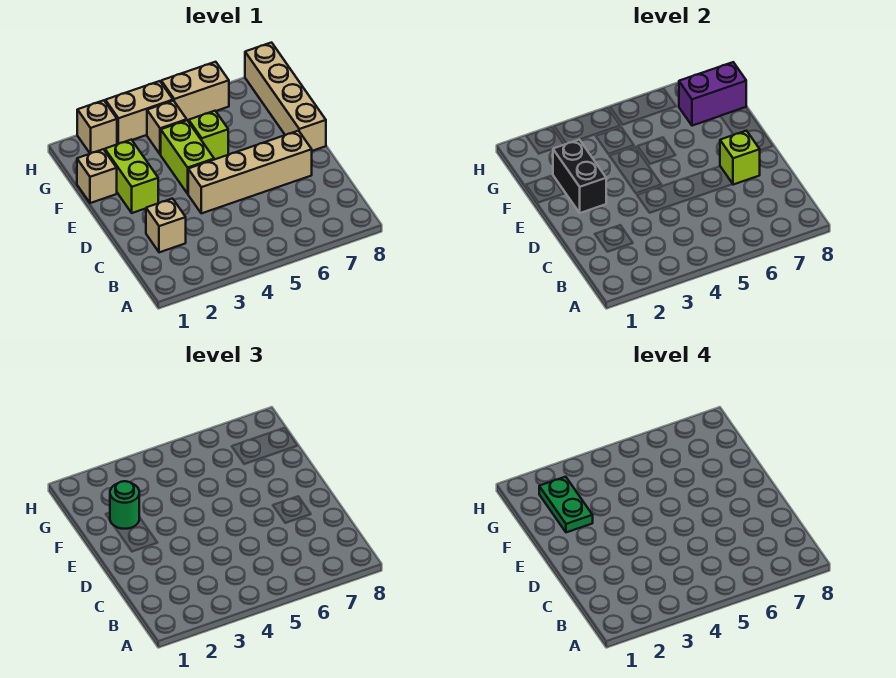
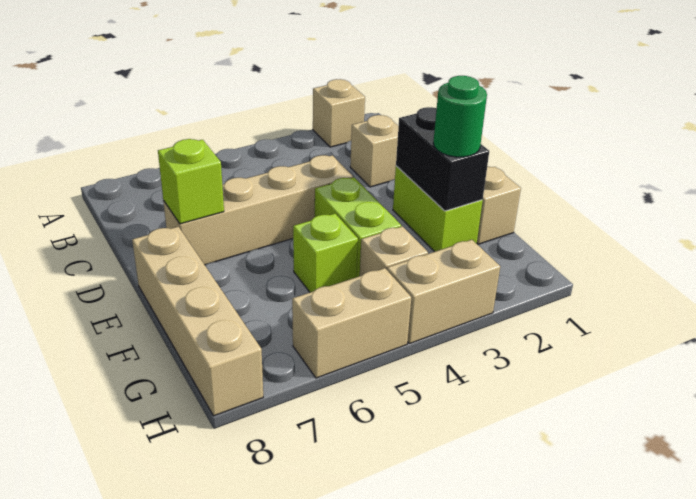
green plate F2:G2 level 4 -> none
purple brick G7:G8 level 2 -> none
tan brick H2 level 1 -> tan brick A2 level 1

